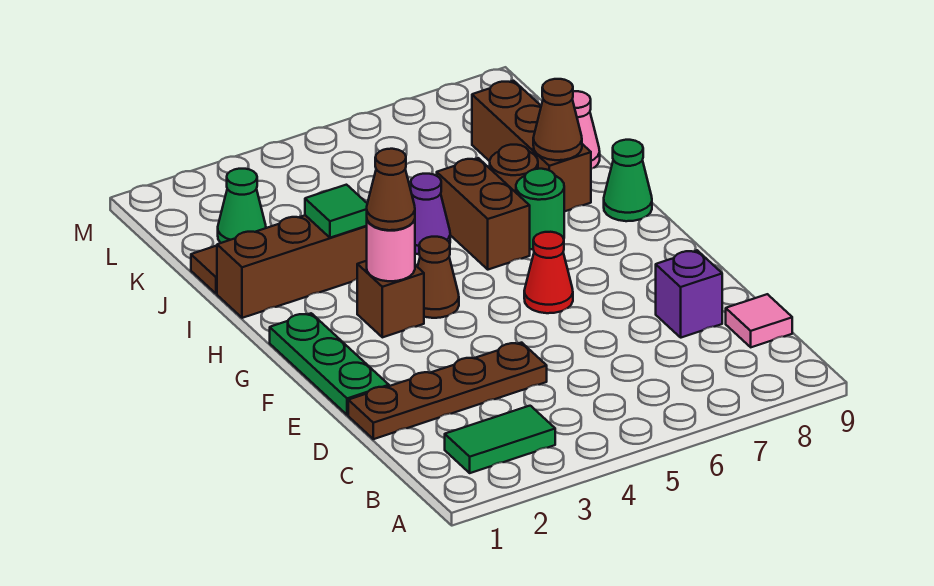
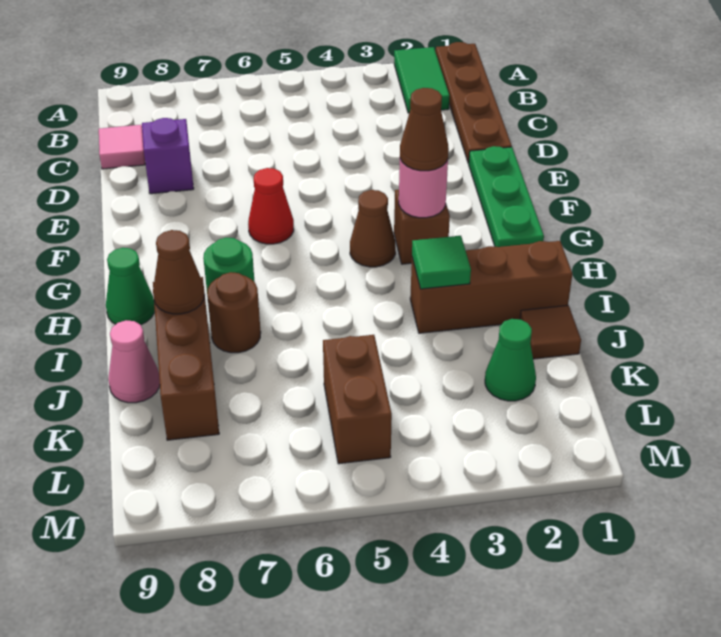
green tile B2:B3 level 1 -> green tile A2:B2 level 1
brown plate D1:D4 level 1 -> brown plate A1:D1 level 1
brown brick H6:I6 level 1 -> brown brick K5:L5 level 1
purple cone I5 level 1 -> none

